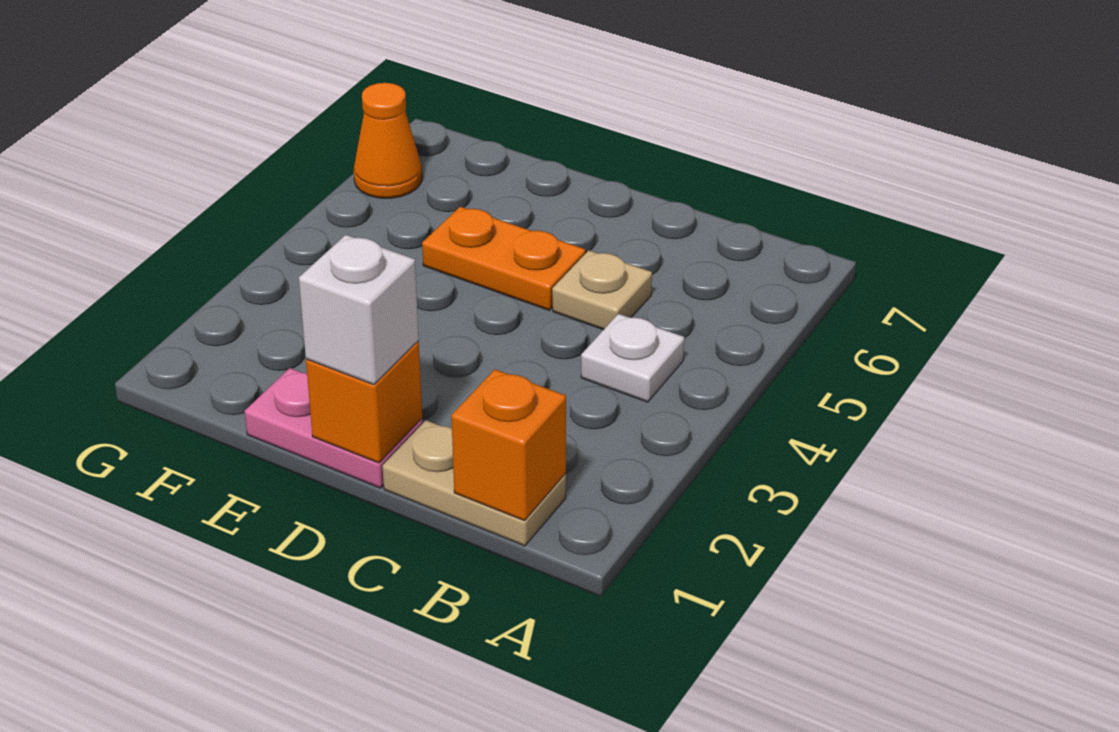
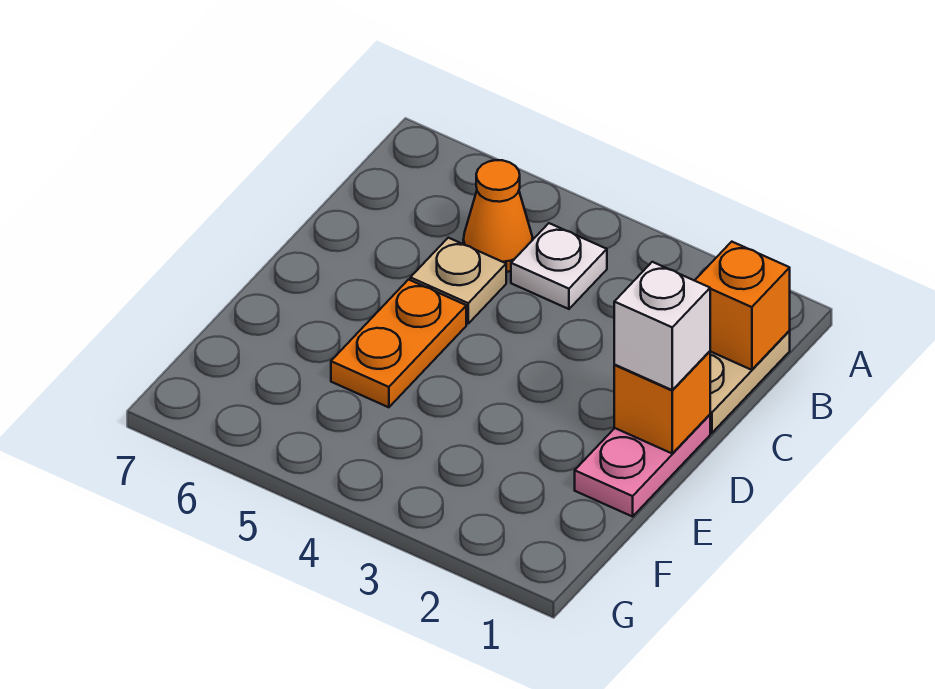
orange cone G6 level 1 -> orange cone B5 level 1

